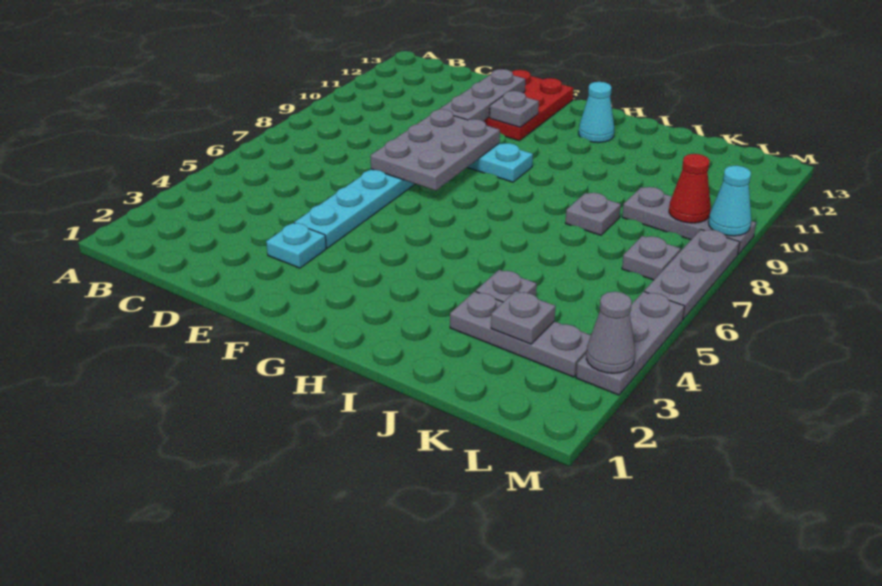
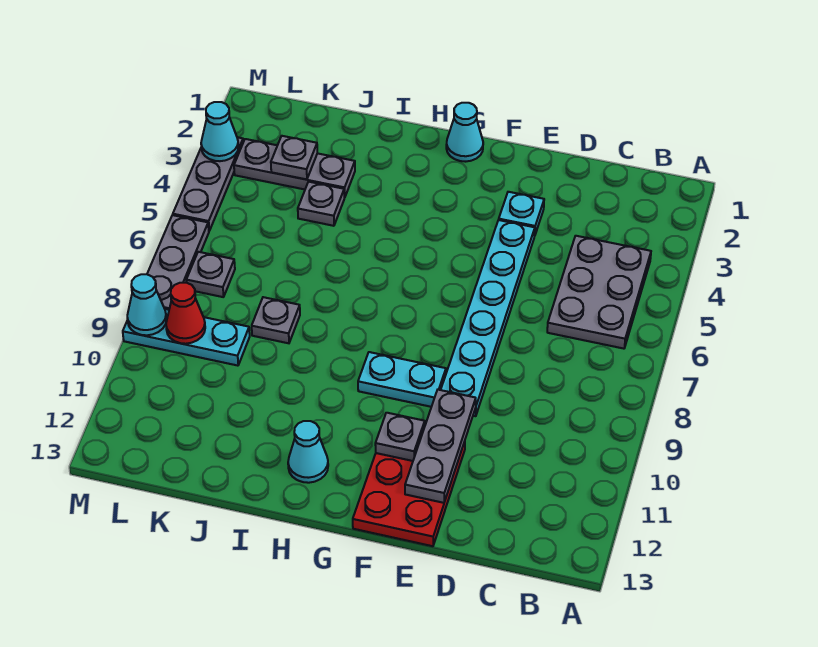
grey plate E7:F9 level 2 -> grey plate B4:C6 level 1
none -> cyan cone G1 level 1
grey plate K9:M9 level 1 -> cyan plate K9:M9 level 1
grey cone M3 level 2 -> cyan cone M3 level 2

